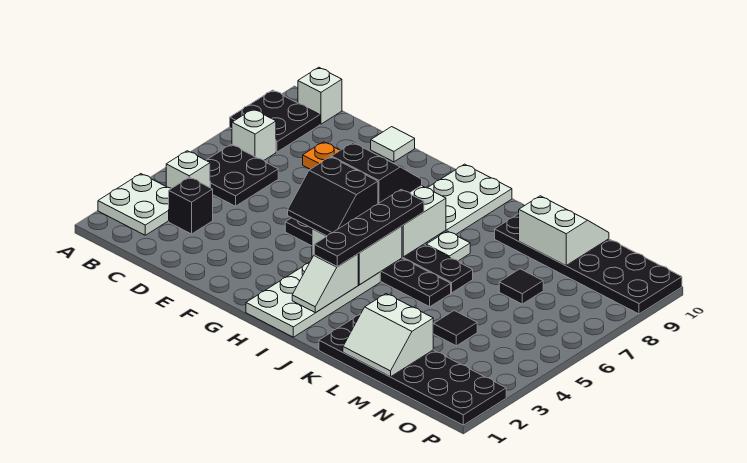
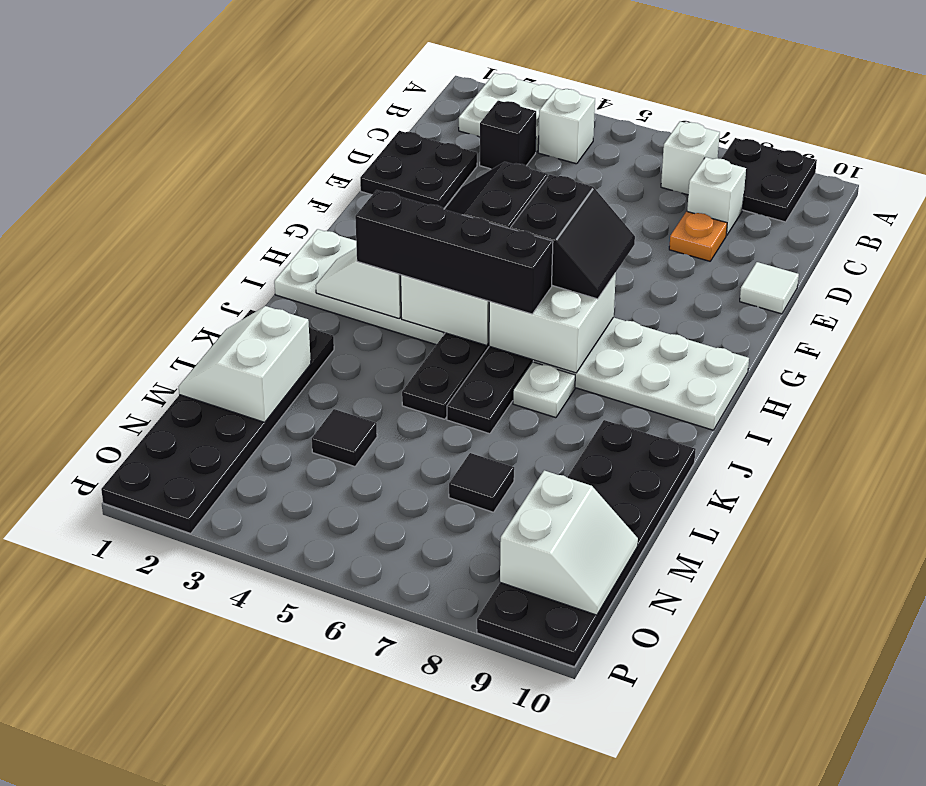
black plate B5:C6 level 1 -> black plate D1:E2 level 1
white brick B10 level 1 -> white brick C8 level 1
black plate I3:I6 level 3 -> black brick I3:I6 level 3
white slope L9:M10 level 2 top 9 -> white slope N9:O10 level 2 top 9

